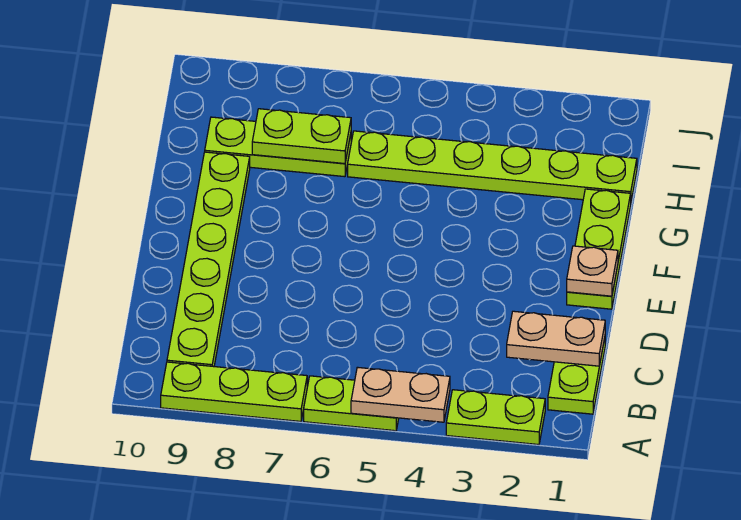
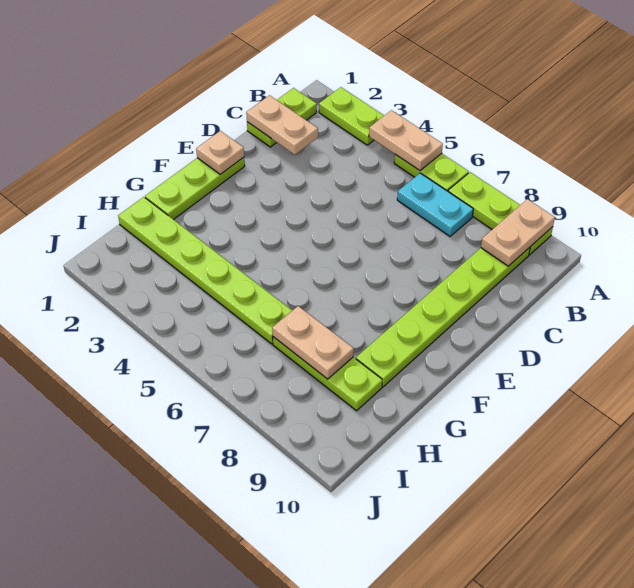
none -> tan plate A9:B9 level 2
none -> cyan plate B6:B7 level 1
lime plate H7:H8 level 2 -> tan plate H7:H8 level 2

